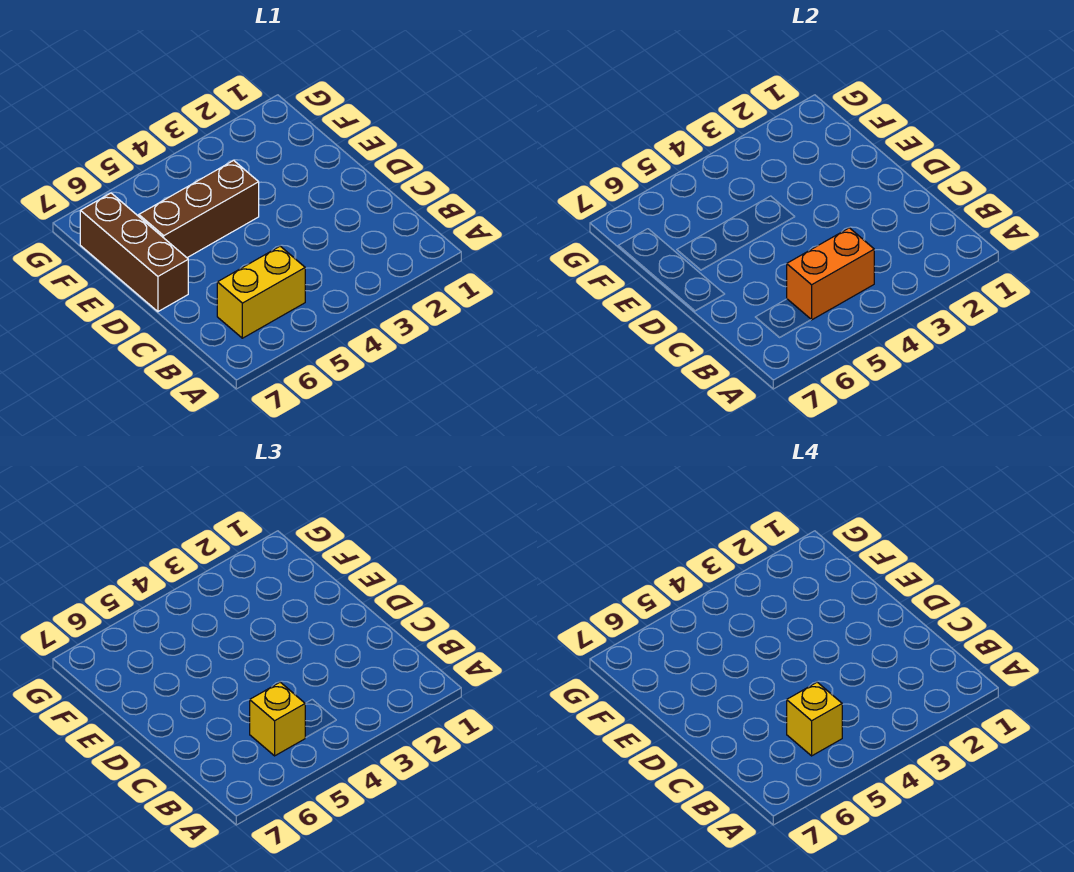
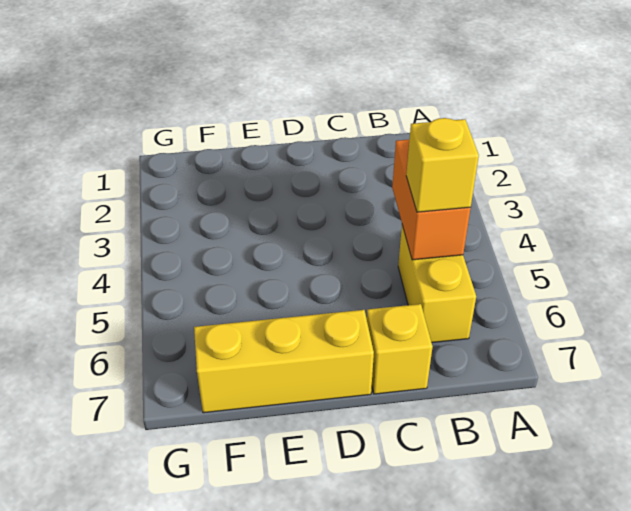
yellow brick B5 level 4 -> yellow brick C7 level 1
brown brick D7:F7 level 1 -> yellow brick D7:F7 level 1
brown brick E4:E6 level 1 -> none

